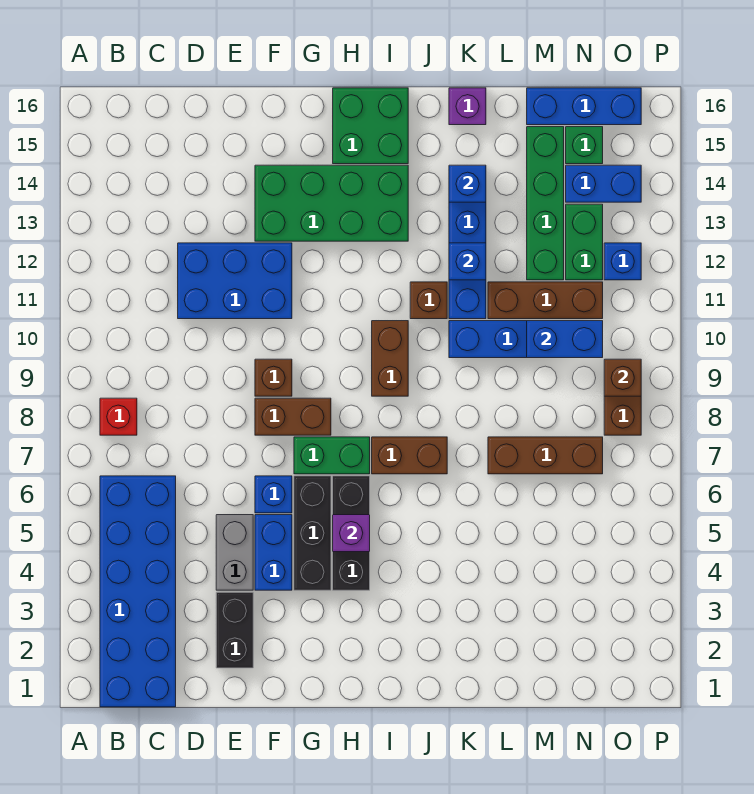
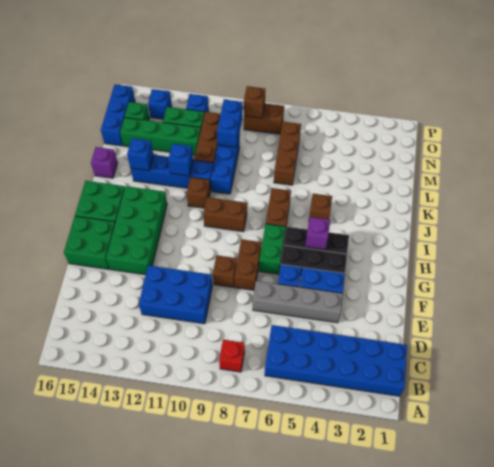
blue brick D11:F12 level 1 -> blue brick D10:E12 level 1
black brick E2:E3 level 1 -> none
grey brick E4:E5 level 1 -> grey brick E4:E7 level 1
none -> green brick F15:G16 level 1
none -> brown brick J5 level 1
blue brick N14:O14 level 1 -> blue brick O14 level 1

